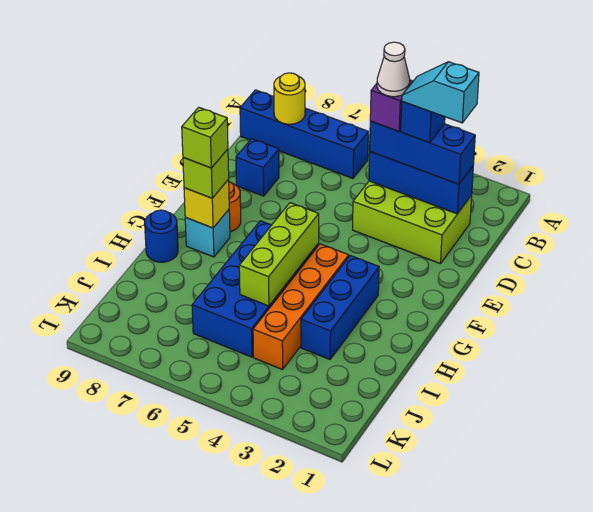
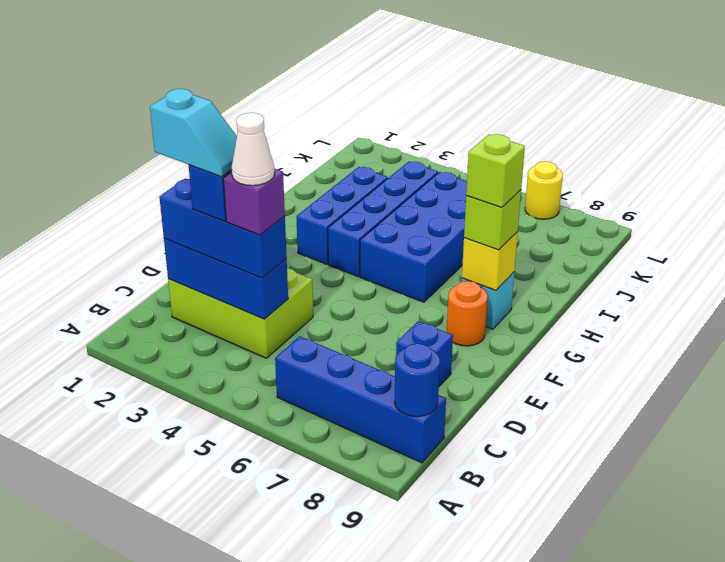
yellow round brick B8 level 2 -> yellow round brick L7 level 1
orange brick G4:J4 level 1 -> blue brick G4:J4 level 1
lime brick G5:I5 level 2 -> none
blue round brick H9 level 1 -> blue round brick B9 level 2

